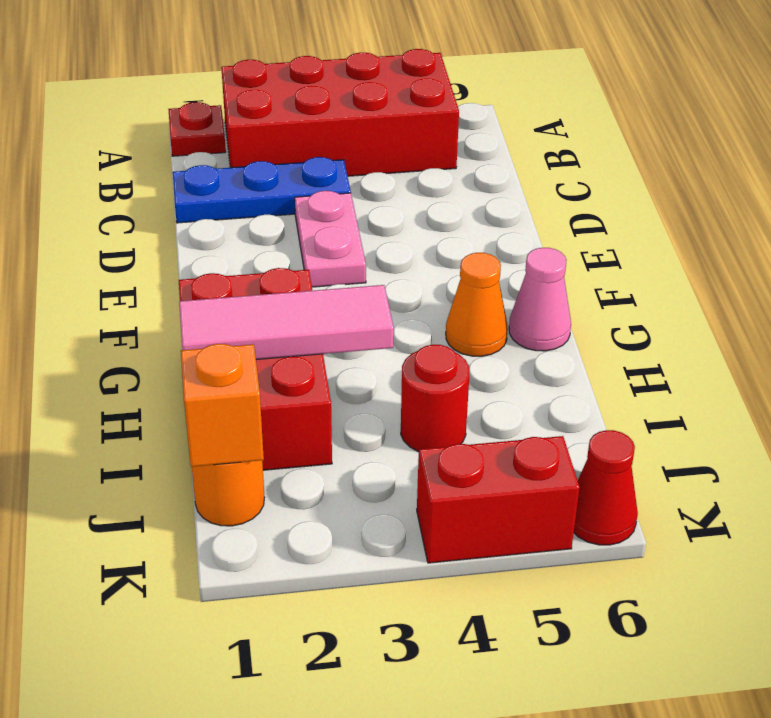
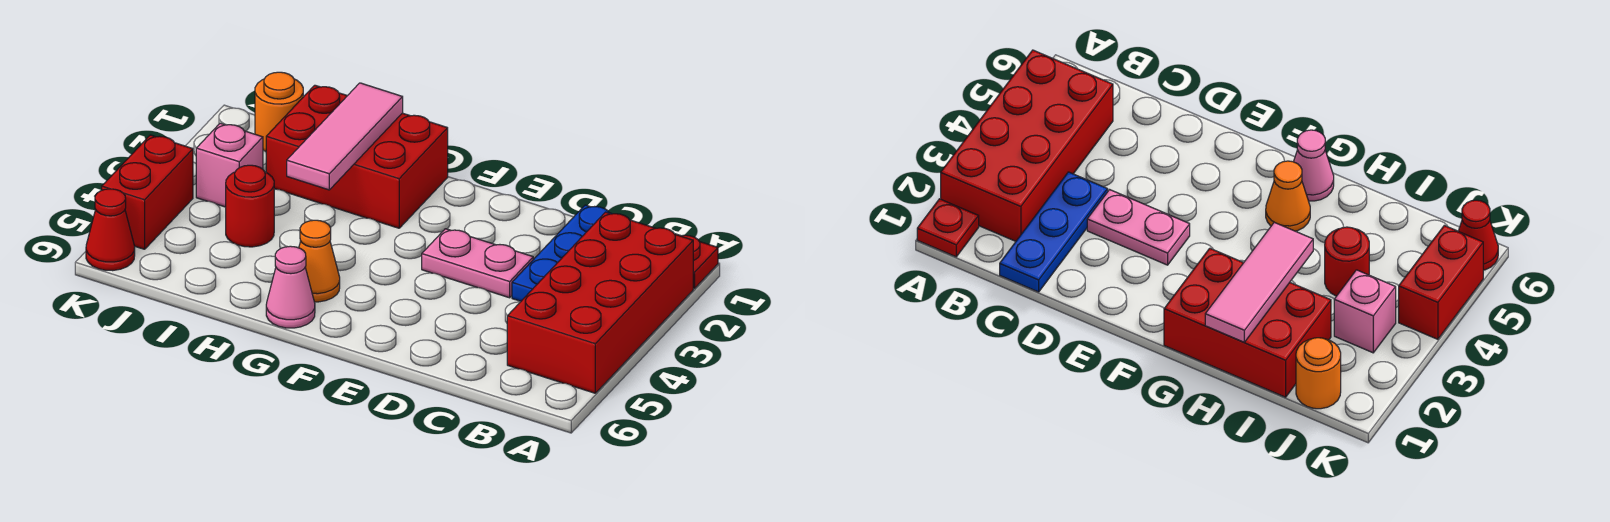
orange brick J1 level 2 -> none
none -> pink brick J3 level 1

